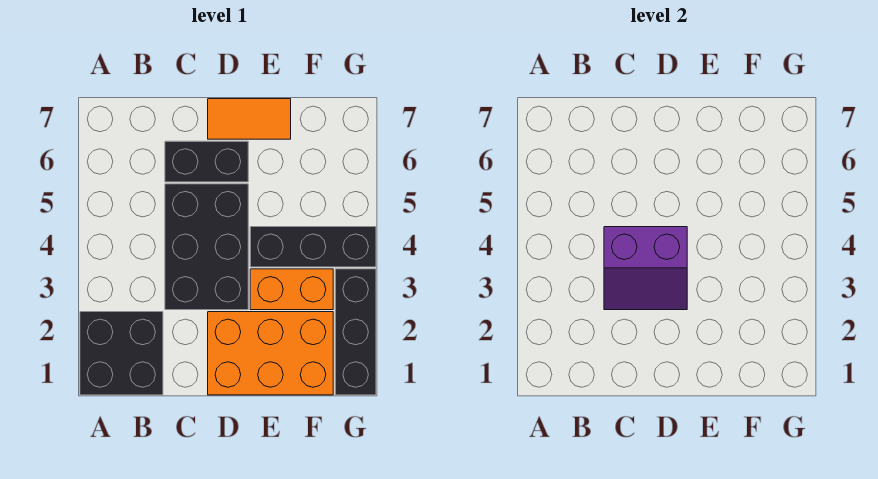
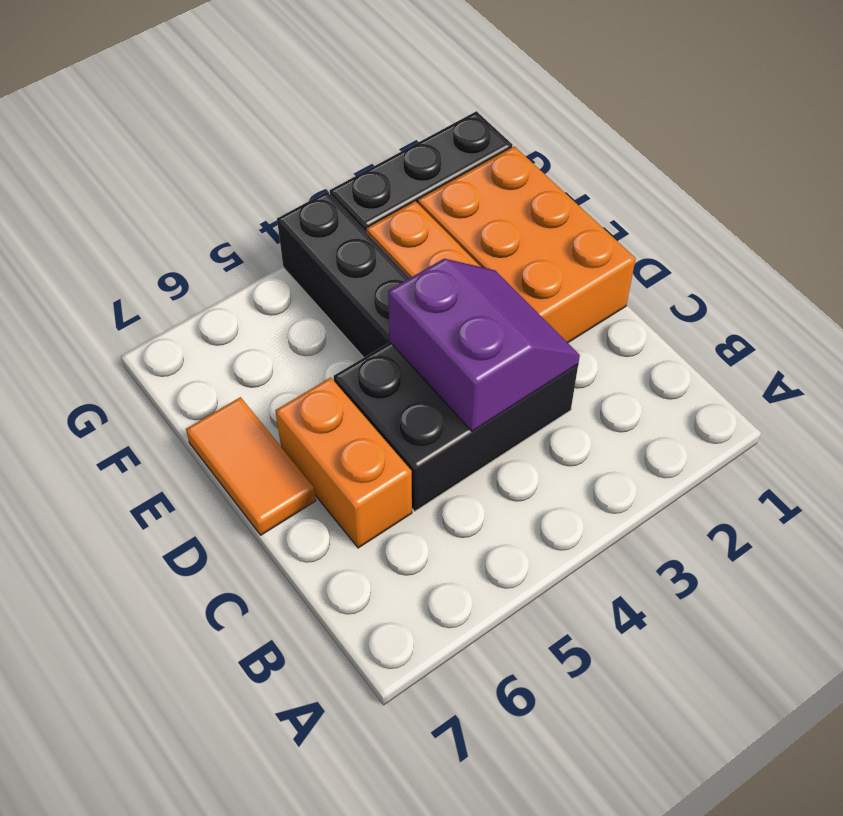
black brick A1:B2 level 1 -> none
black brick C6:D6 level 1 -> orange brick C6:D6 level 1

